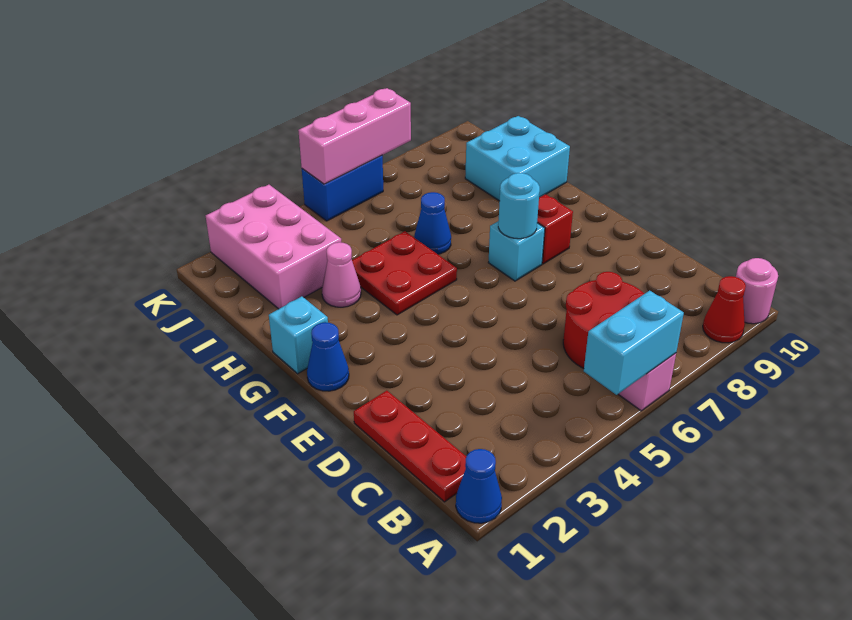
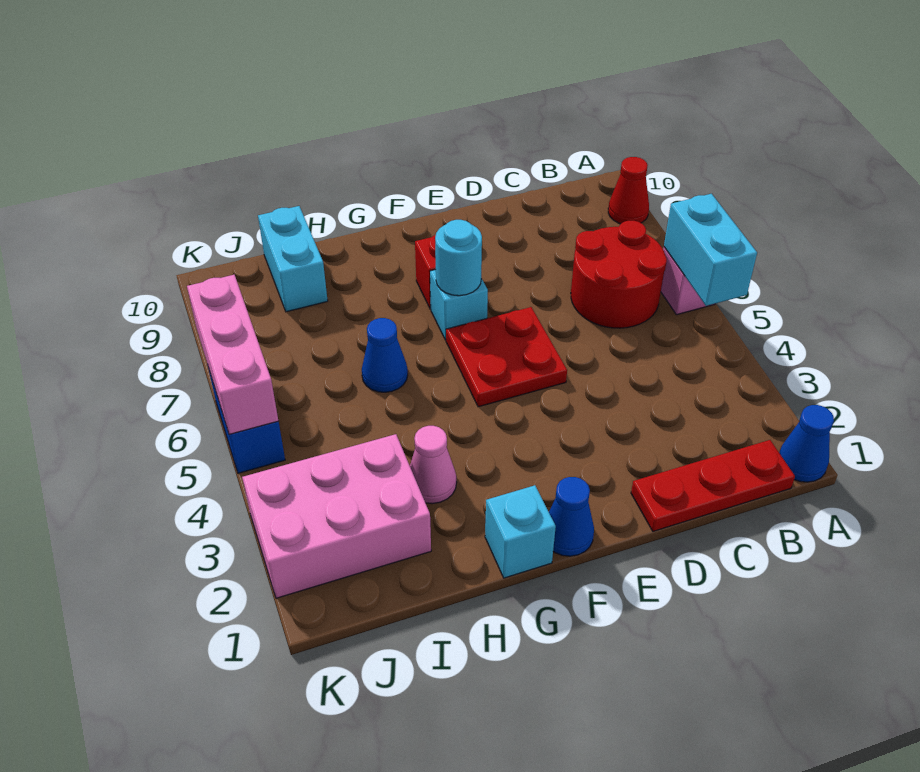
pink round brick A10 level 1 -> none
red plate G4:H5 level 1 -> red plate E5:F6 level 1
cyan brick H9:I10 level 1 -> cyan brick I9:I10 level 1

